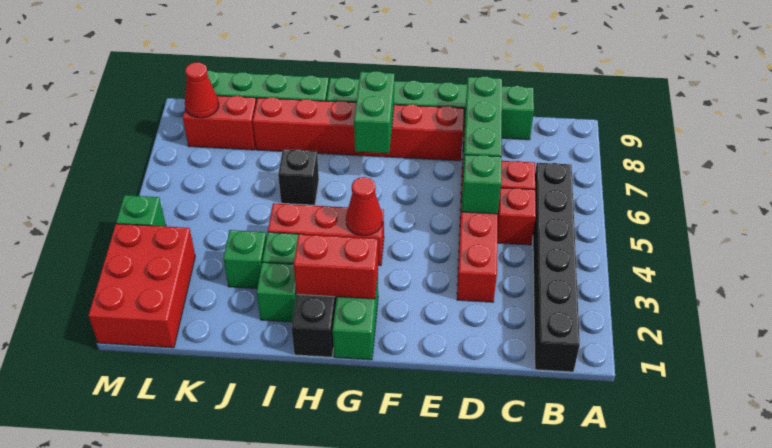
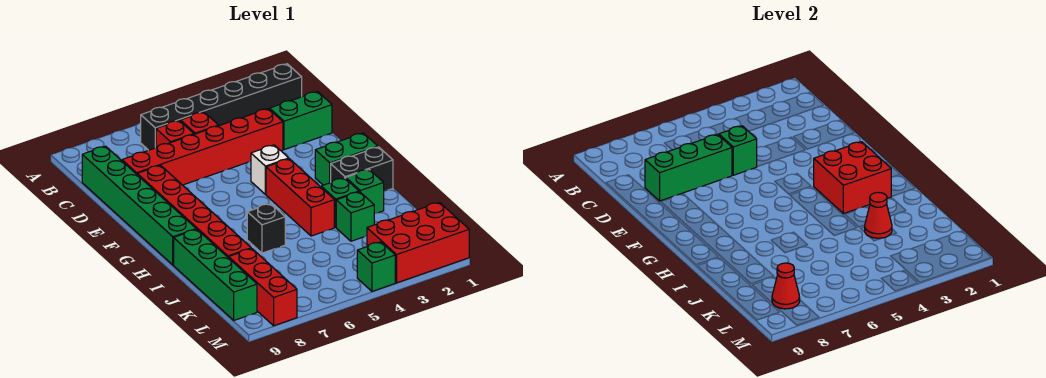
none -> white brick F4 level 1
red brick G2:H2 level 2 -> red brick G2:H3 level 2
red cone G4 level 2 -> red cone J3 level 2
green brick G7:G8 level 2 -> green brick D1:D2 level 1
red brick K8:L8 level 1 -> red brick K8:M8 level 1

